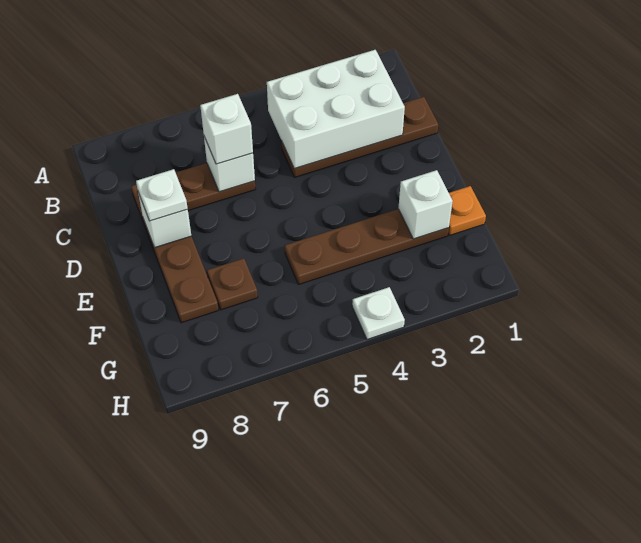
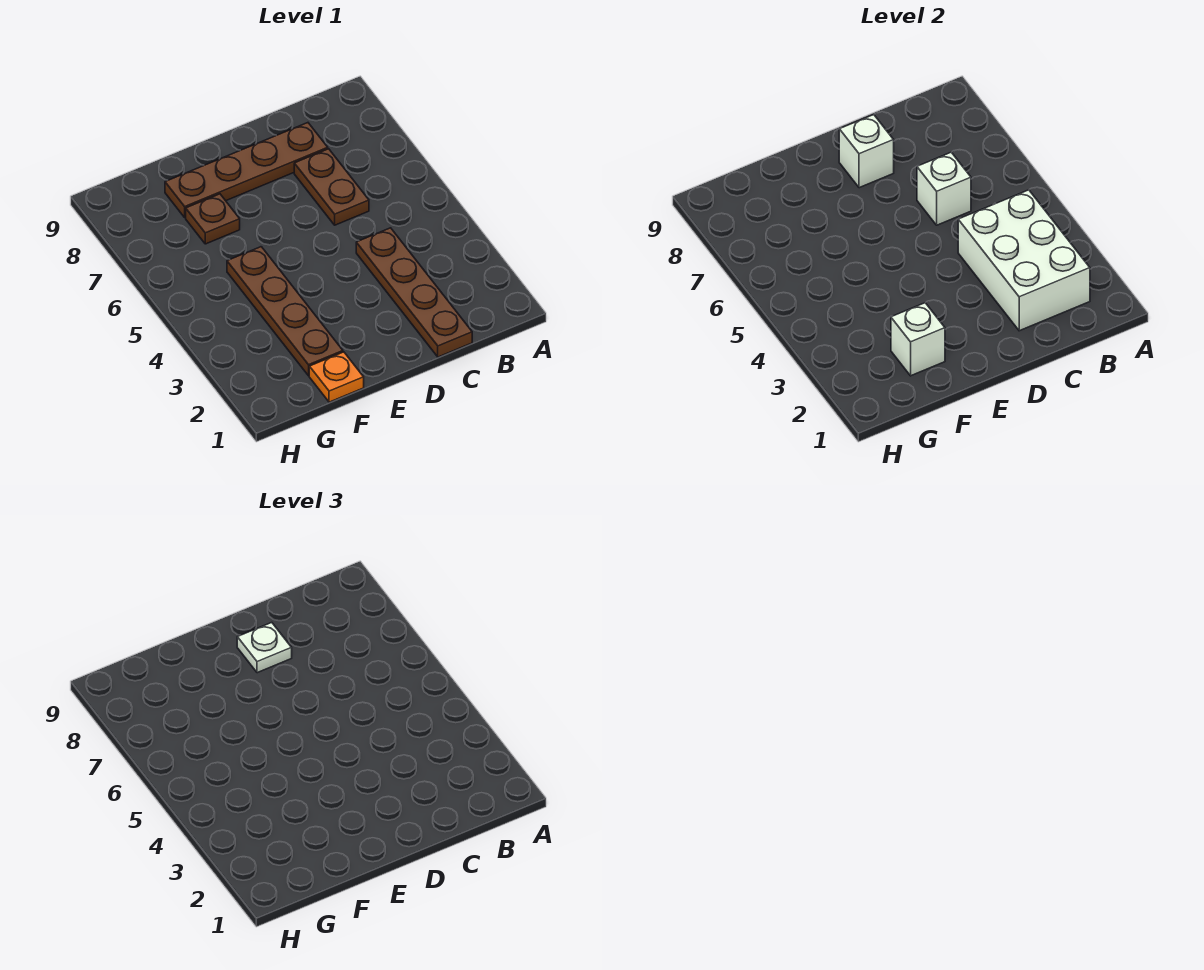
white brick C6 level 3 -> none
white plate H4 level 1 -> none

